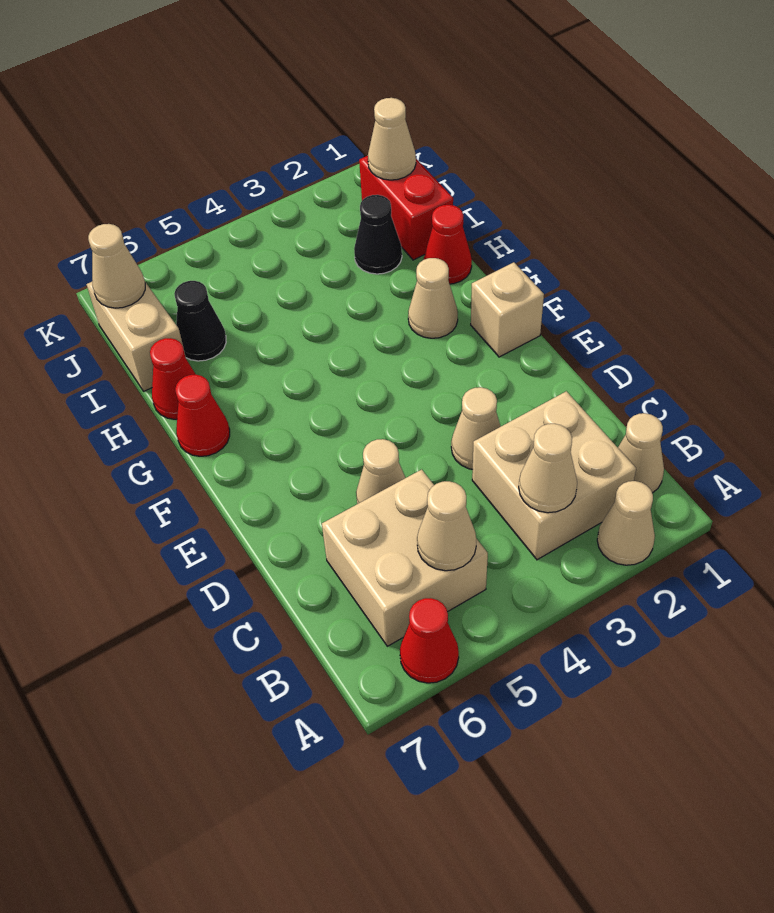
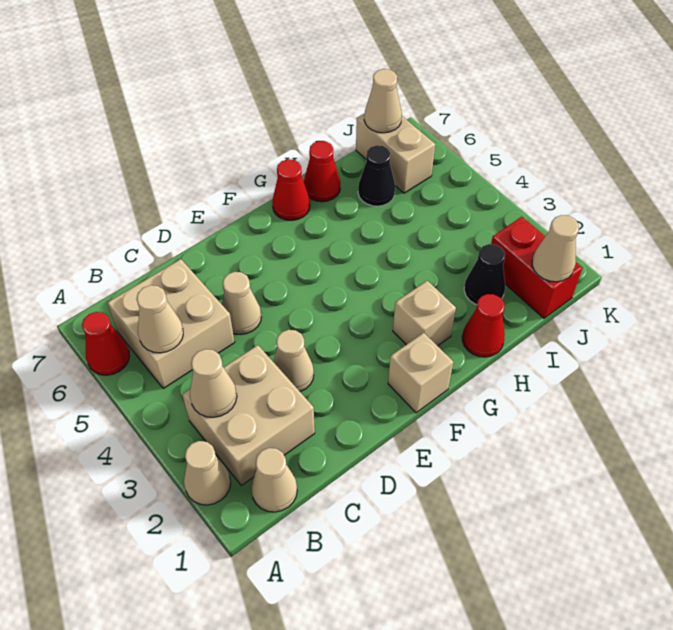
tan cone G2 level 1 -> tan brick G2 level 1
red brick I1:J1 level 1 -> red brick J1:J2 level 1
tan brick I7:J7 level 1 -> tan brick J6:J7 level 1

